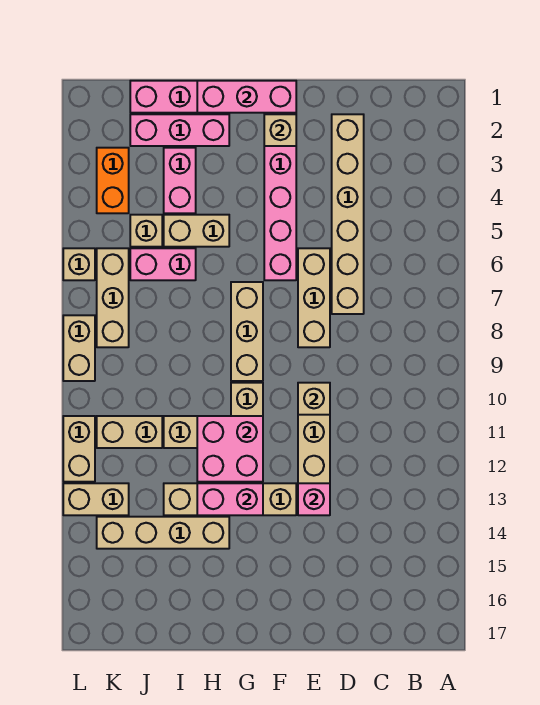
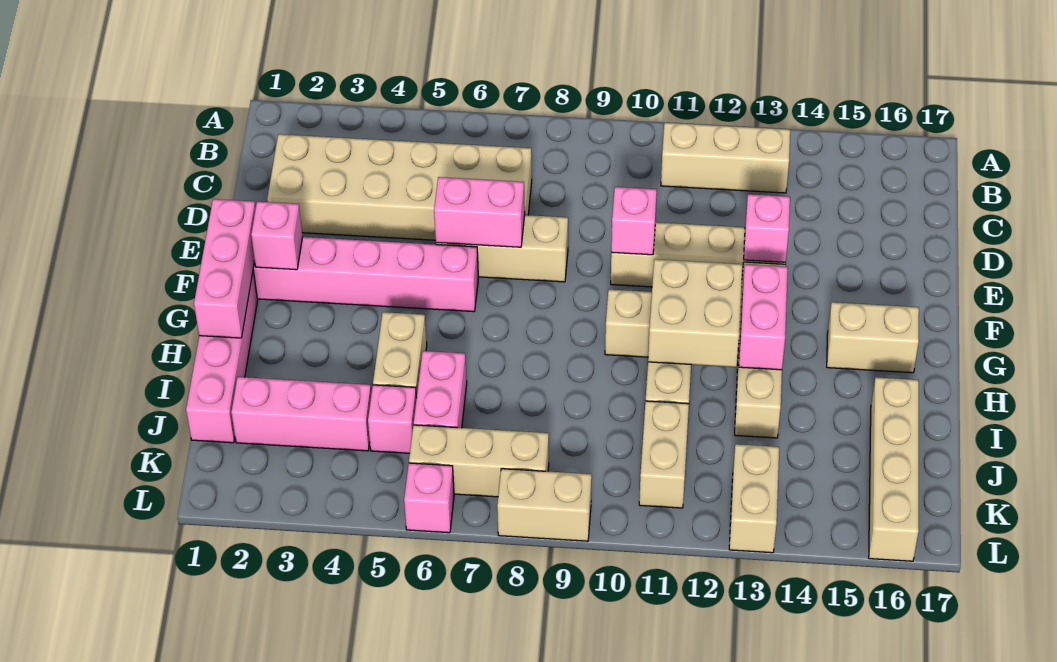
tan brick D2:D7 level 1 -> tan brick C2:D7 level 1
tan brick E10 level 2 -> pink brick E10 level 2
tan brick F2 level 2 -> pink brick F2 level 2
tan brick G7:G9 level 1 -> tan brick B11:B13 level 1
pink brick G11:H12 level 2 -> tan brick G11:H12 level 2
pink brick H2:J2 level 1 -> pink brick J2:J4 level 1
tan brick H14:K14 level 1 -> tan brick I16:L16 level 1
pink brick I3:I4 level 1 -> pink brick E6:E7 level 2
tan brick J5 level 1 -> pink brick J5 level 1
orange brick K3:K4 level 1 -> none
tan brick L6 level 1 -> pink brick L6 level 1
tan brick L11:L12 level 1 -> tan brick G15:G16 level 1

